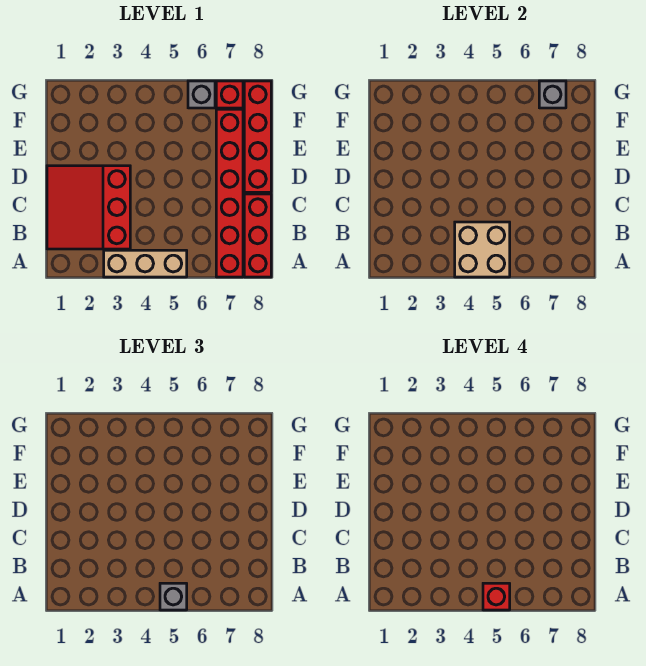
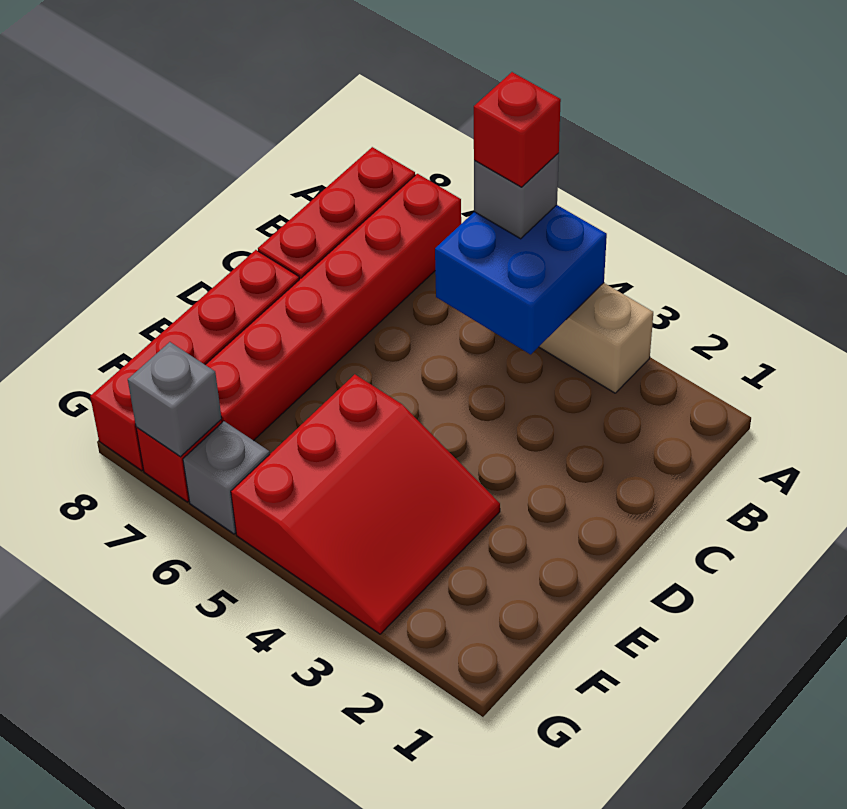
tan brick A4:B5 level 2 -> blue brick A4:B5 level 2
red slope B1:D3 level 1 top 3 -> red slope E3:G5 level 1 top 5

